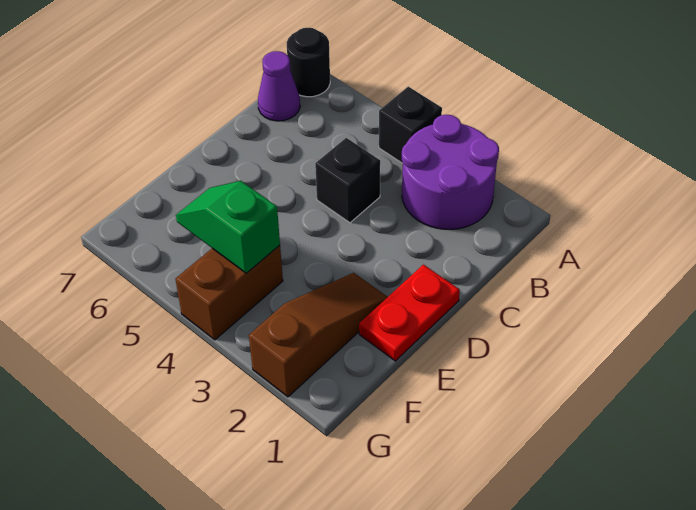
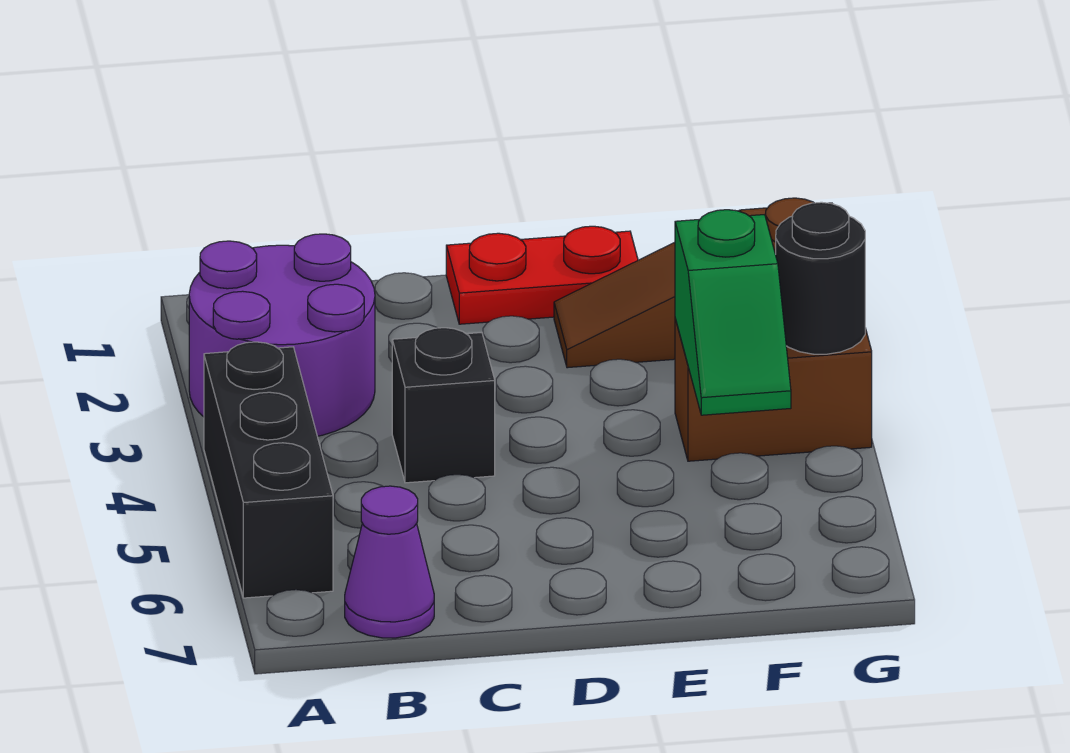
black brick A4 level 1 -> black brick A4:A6 level 1
black round brick A7 level 1 -> black round brick G4 level 2

